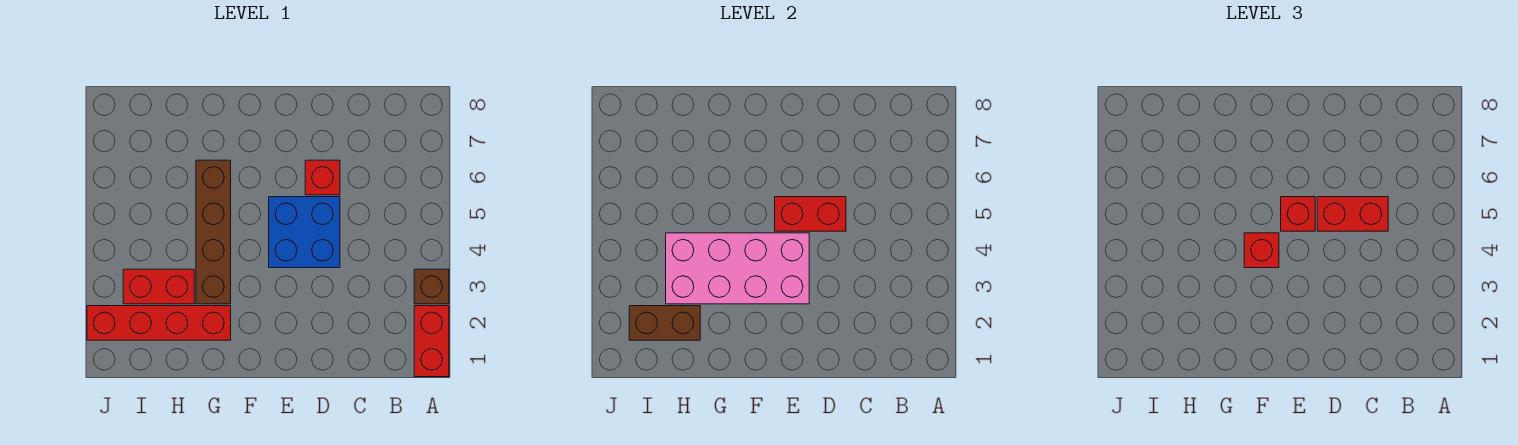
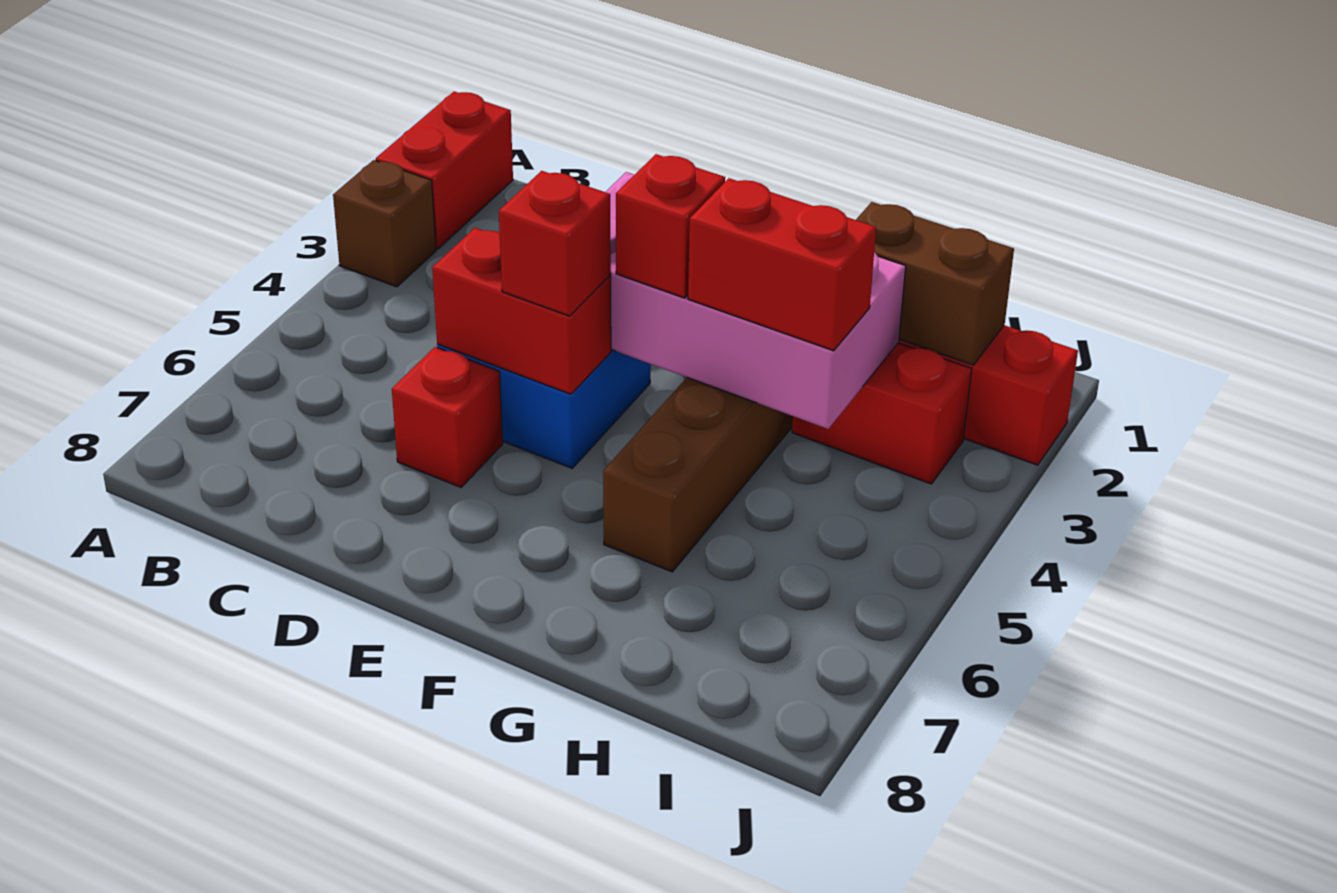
red brick C5:D5 level 3 -> red brick G4:H4 level 3

